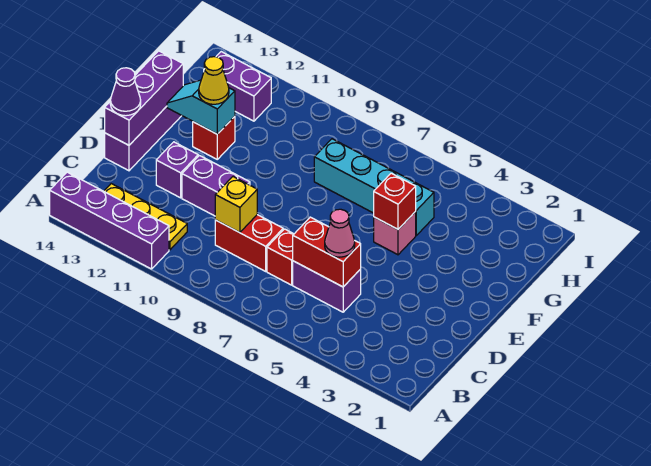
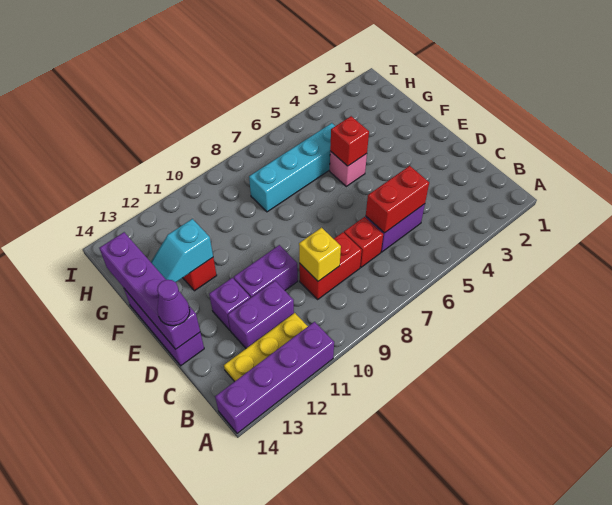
pink cone C5 level 3 -> none
purple brick D14:F14 level 2 -> purple brick D14:G14 level 2
yellow cone F12 level 3 -> none
purple brick H12:H13 level 1 -> purple brick C11:C12 level 1

